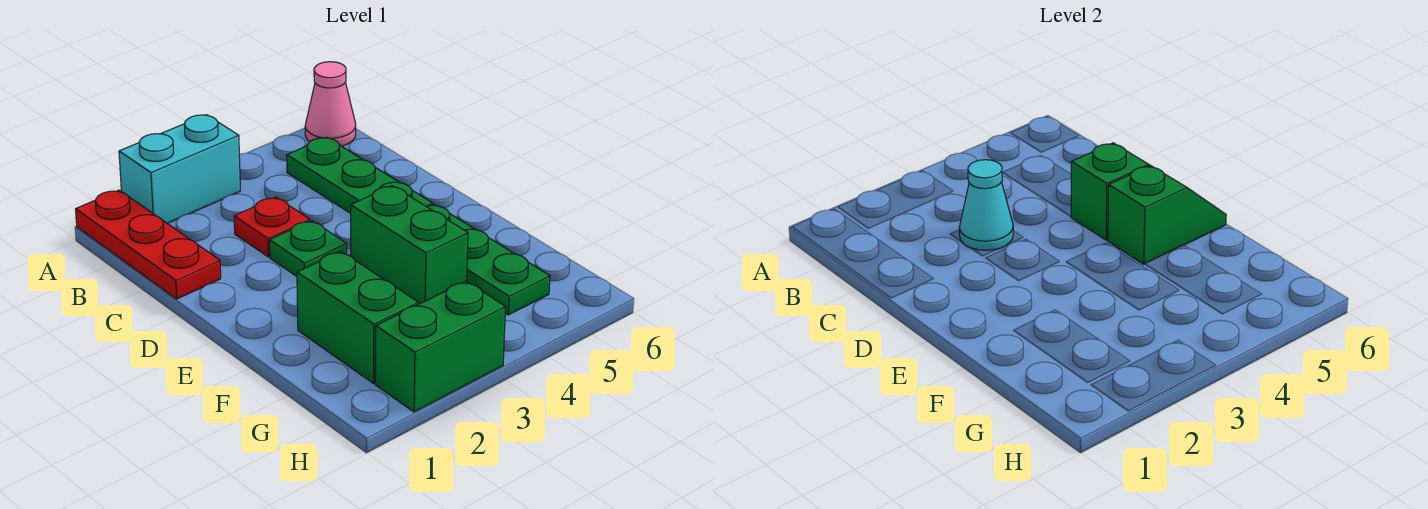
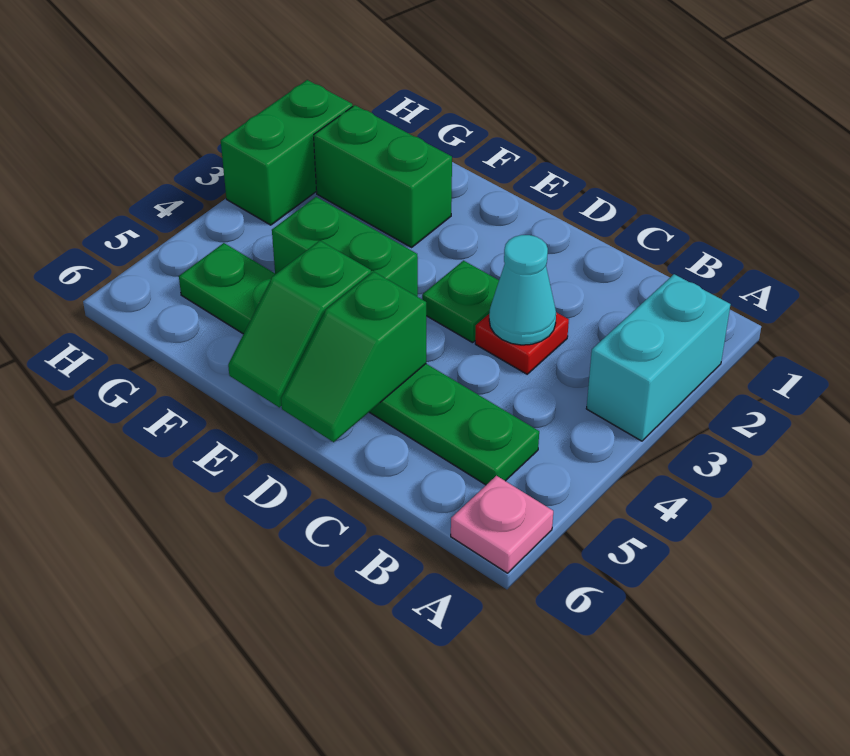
red plate A1:C1 level 1 -> none
pink cone A6 level 1 -> pink plate A6 level 1

